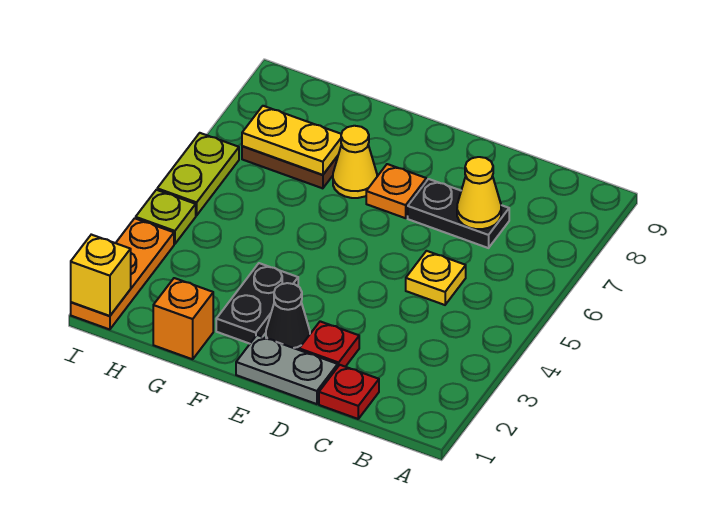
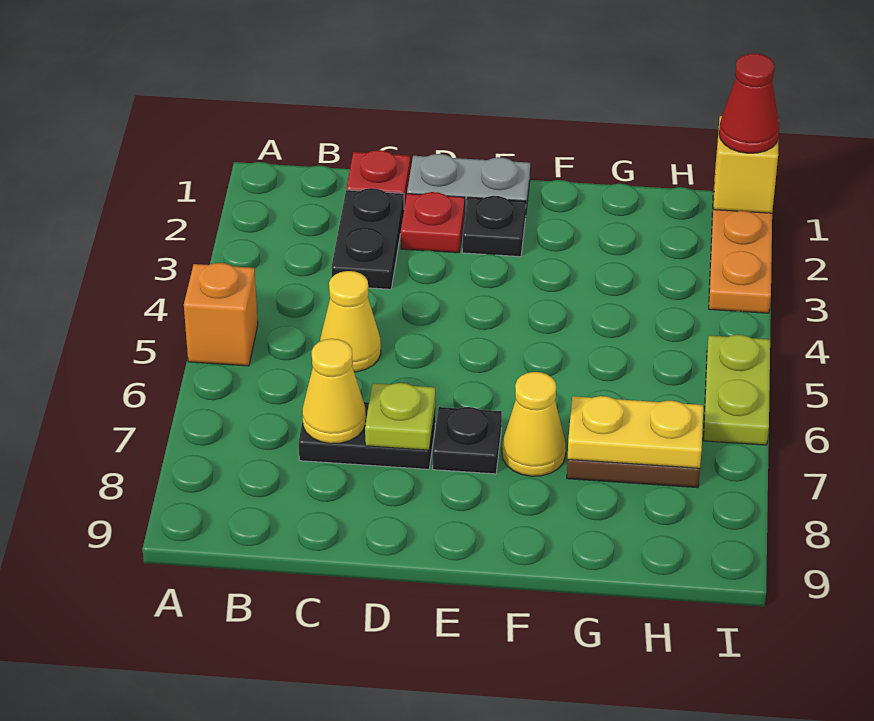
yellow plate C5 level 1 -> yellow cone C5 level 1
black cone E2 level 1 -> black plate E2 level 1
orange plate E7 level 1 -> black plate E7 level 1
black plate F2:F3 level 1 -> black plate C2:C3 level 1
orange brick G1 level 1 -> orange brick A5 level 1
none -> red cone I1 level 3
lime plate I4 level 1 -> lime plate D7 level 2

